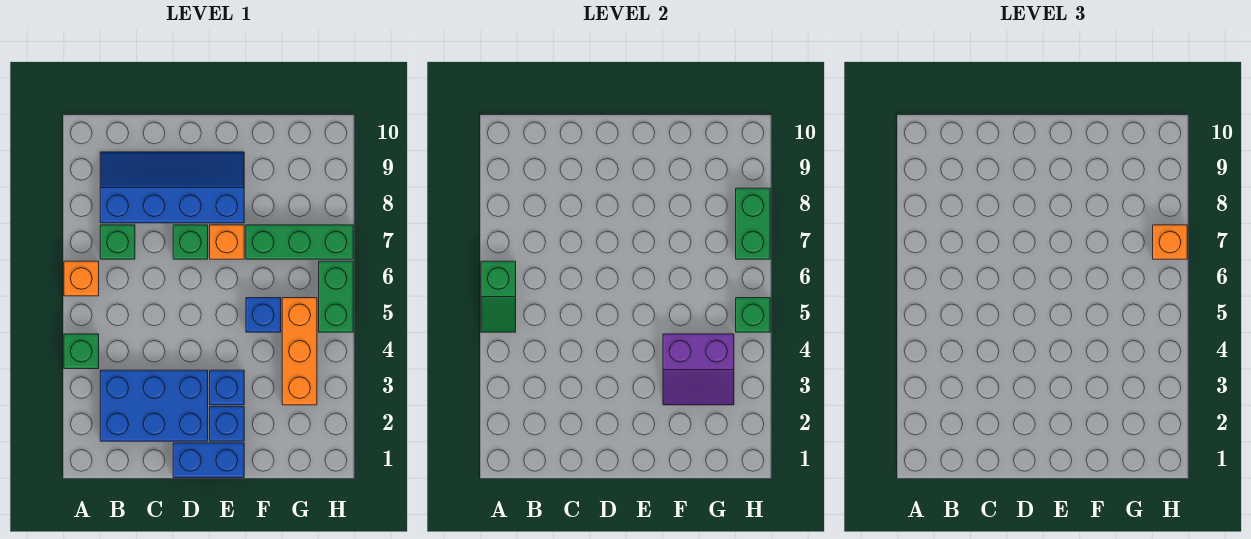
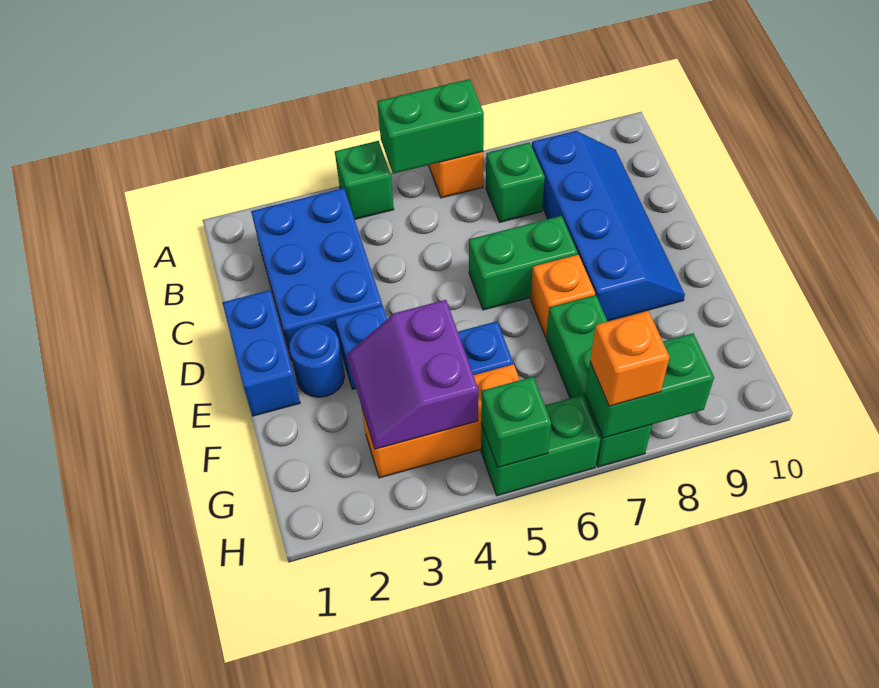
green slope A5:A6 level 2 top 6 -> green brick A5:A6 level 2
green brick D7 level 1 -> green brick D6:D7 level 1
blue brick E2 level 1 -> blue round brick E2 level 1

